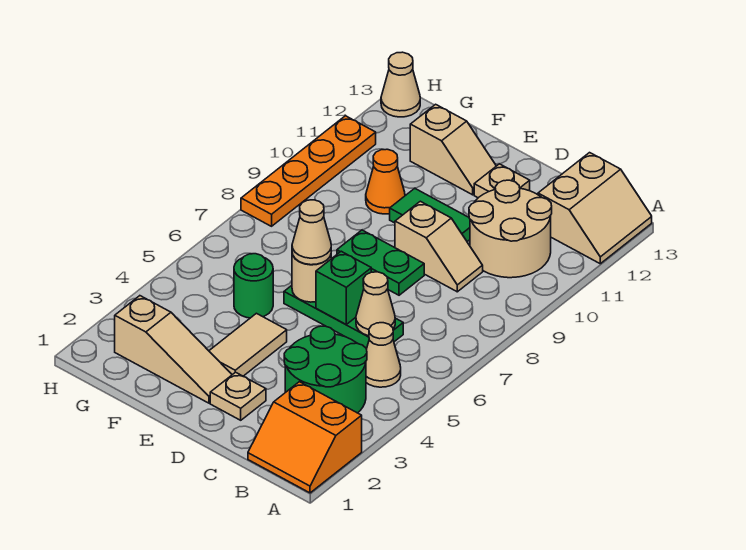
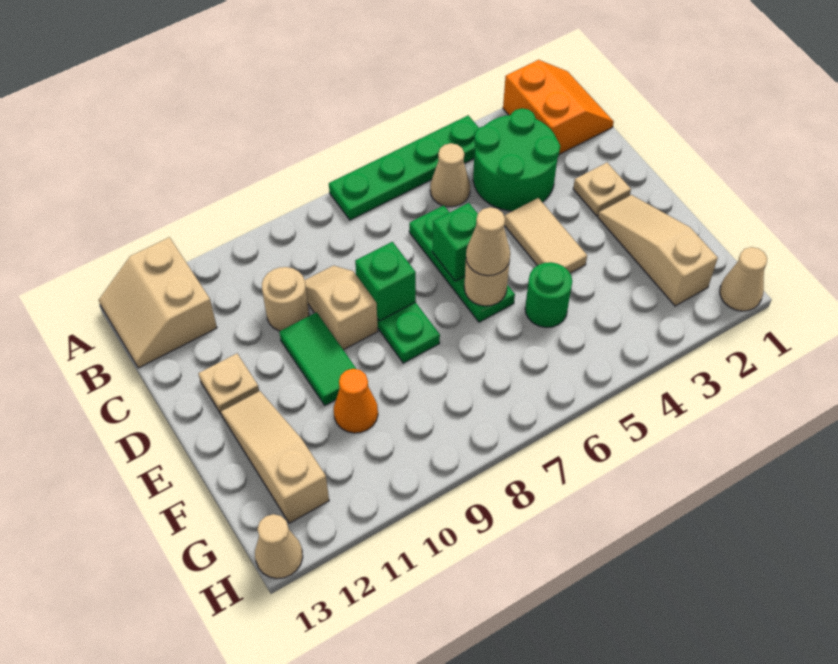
none -> green plate A4:A7 level 1
tan slope A12:B13 level 1 top B -> tan slope A12:B13 level 1 top 12
tan round brick B10:C11 level 1 -> tan round brick C10 level 1
tan cone C6 level 2 -> tan cone H1 level 1
none -> green brick D8 level 2
tan tile E3:E4 level 1 -> tan tile D4:E4 level 1
tan slope E12:F12 level 1 top F -> tan slope E12:G12 level 1 top G
orange plate H8:H11 level 1 -> none

